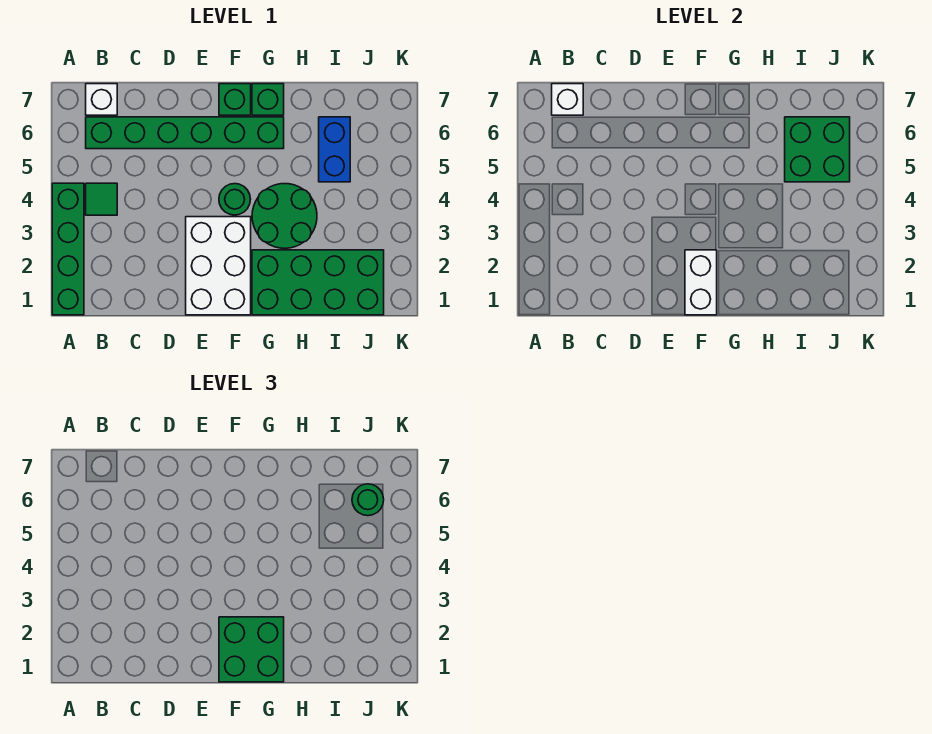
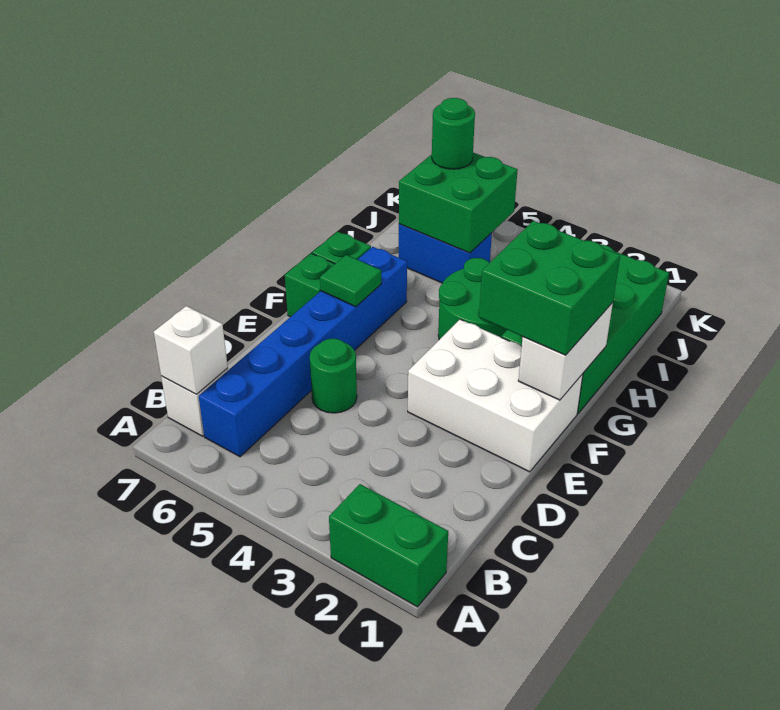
green brick A1:A4 level 1 -> green brick A1:A2 level 1
green tile B4 level 1 -> green tile F6 level 2
green brick B6:G6 level 1 -> blue brick B6:G6 level 1
white brick F1:F2 level 2 -> white brick F1:G1 level 2
green round brick F4 level 1 -> green round brick D5 level 1

